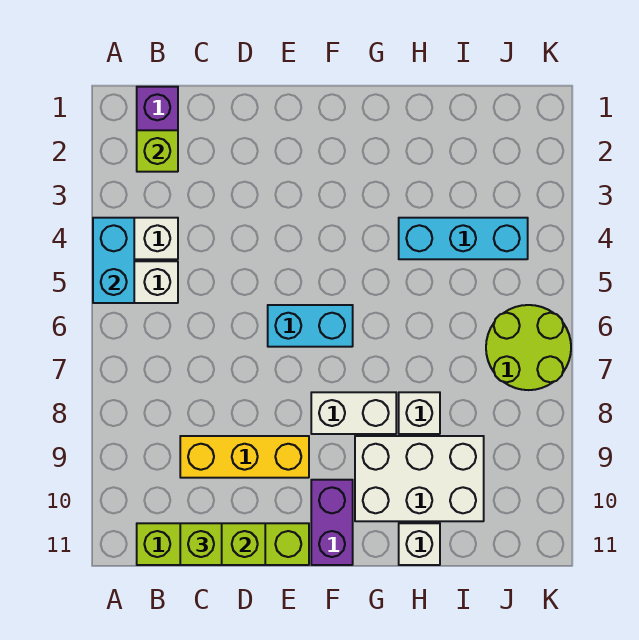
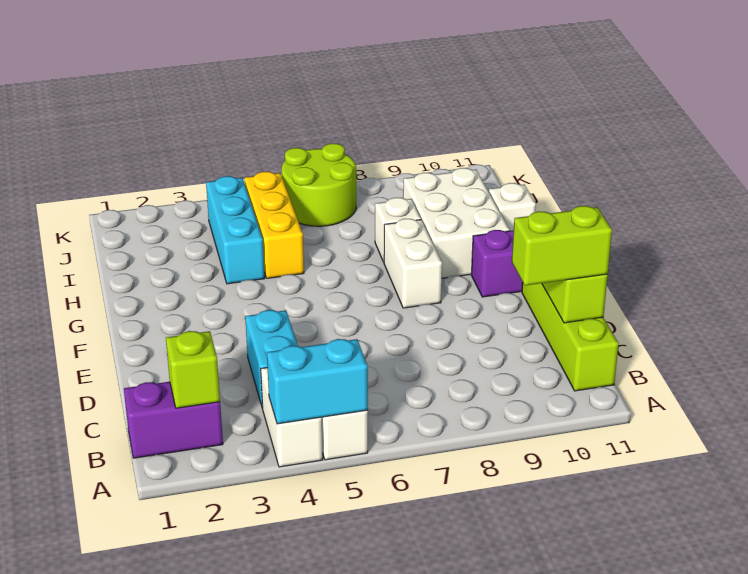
yellow brick C9:E9 level 1 -> yellow brick H5:J5 level 1
lime brick C11 level 3 -> lime brick C10:C11 level 3
cyan brick E6:F6 level 1 -> cyan brick C4:D4 level 1

